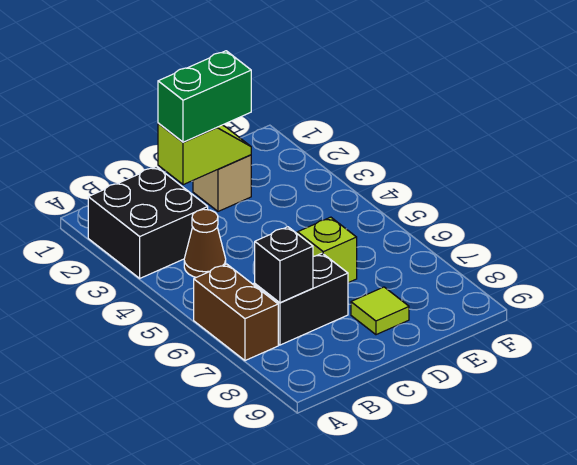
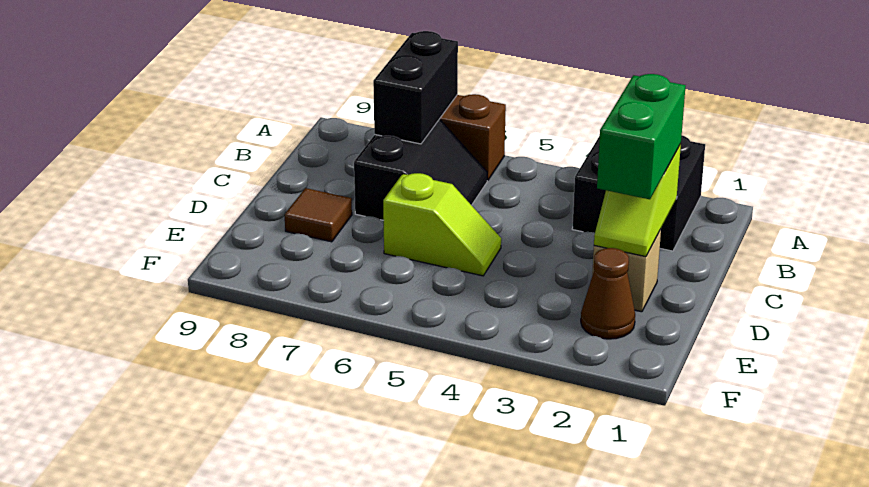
brown cone B4 level 1 -> brown cone E2 level 1
black brick B7 level 2 -> black brick A7:B7 level 2
lime tile D8 level 1 -> brown tile D8 level 1

